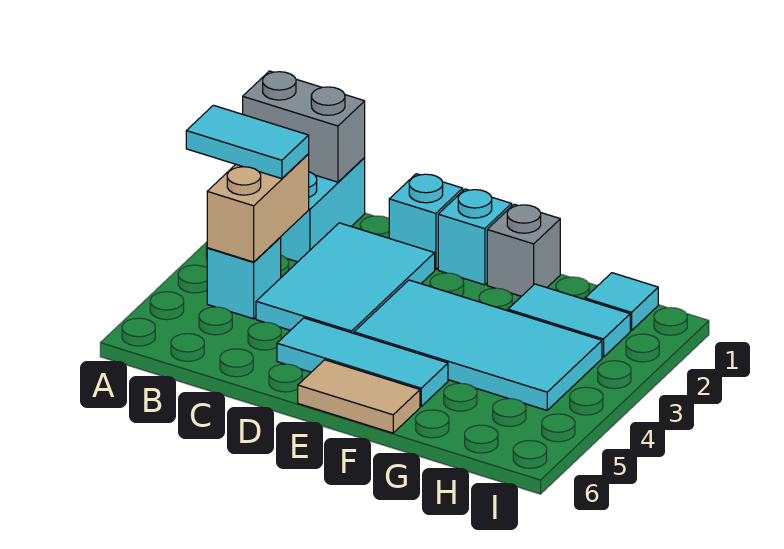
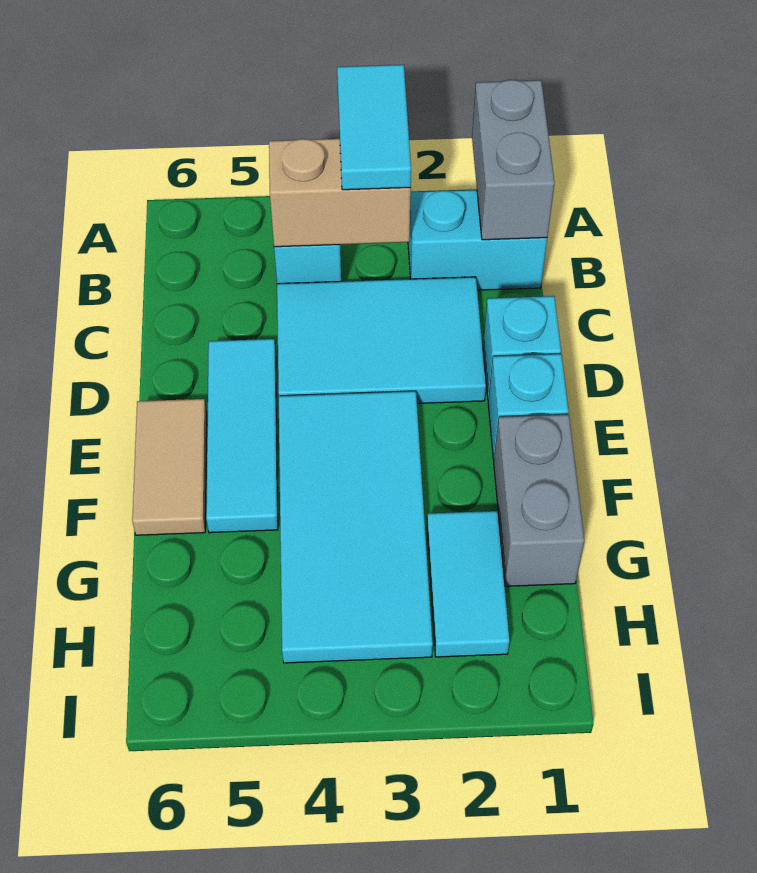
grey brick F1 level 1 -> grey brick F1:G1 level 1
cyan tile H1 level 1 -> none

